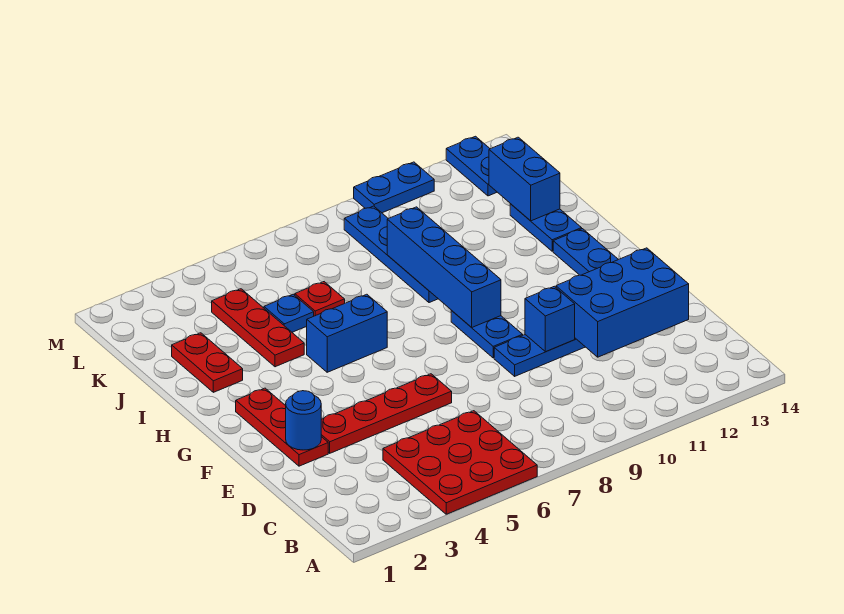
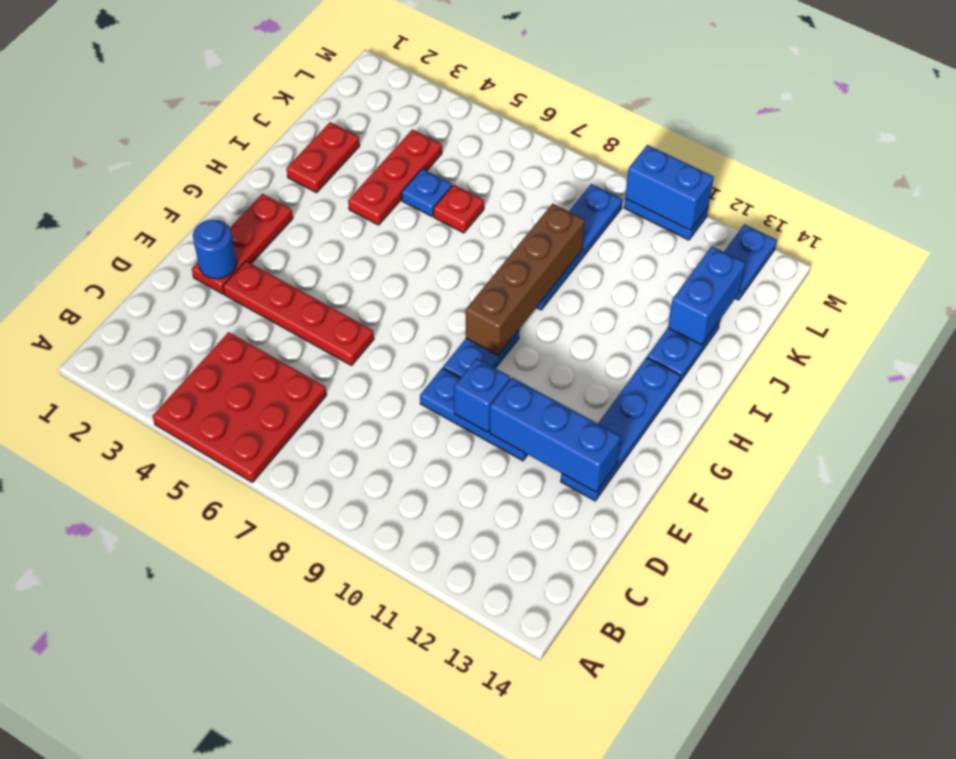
blue brick D11:E13 level 2 -> blue brick E11:E13 level 2
blue brick G9:J9 level 2 -> brown brick G9:J9 level 2
blue brick H5:H6 level 1 -> blue brick M10:M11 level 2

